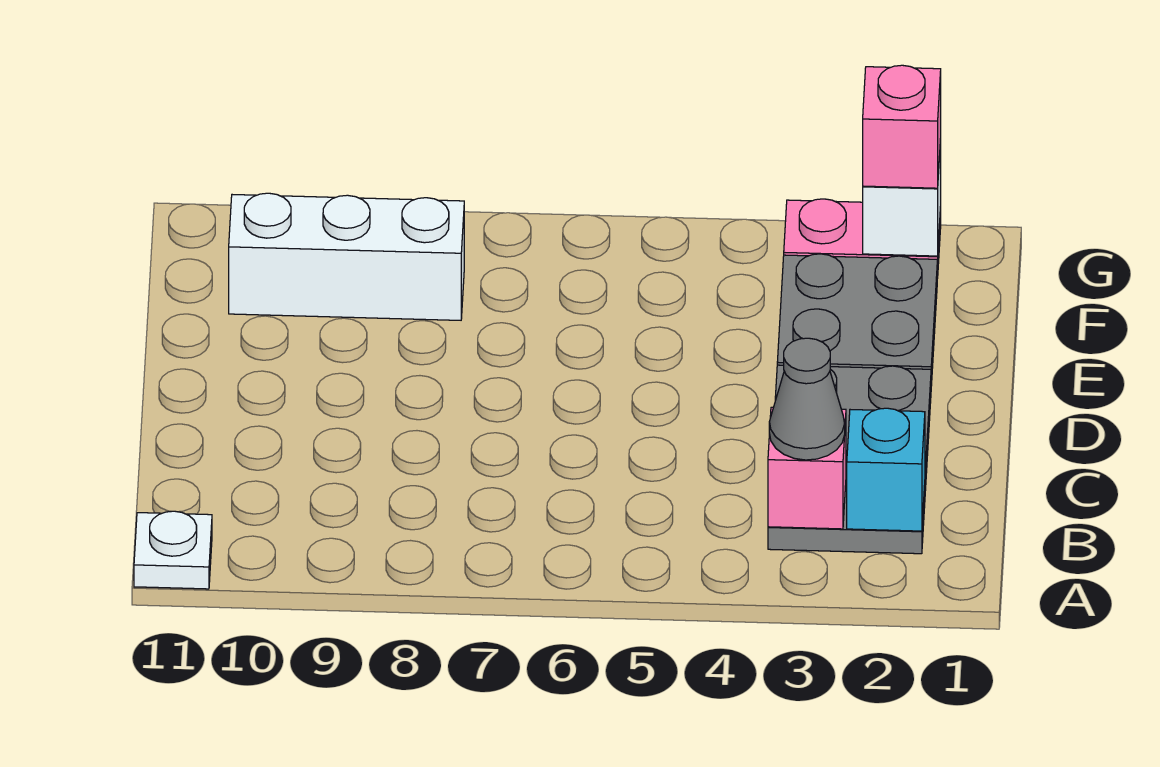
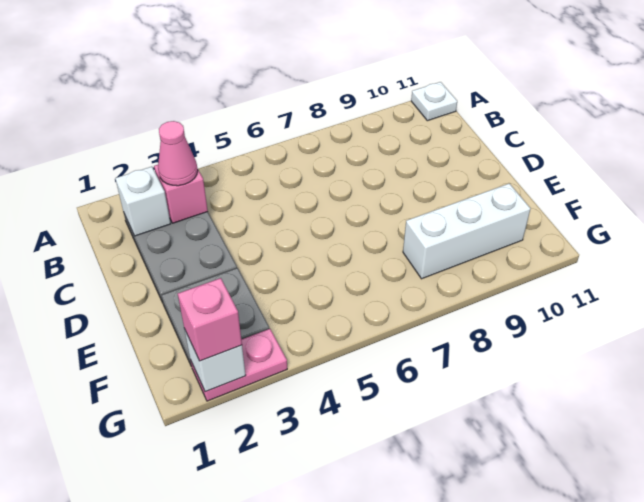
cyan brick B2 level 2 -> white brick B2 level 2
grey cone B3 level 3 -> pink cone B3 level 3

